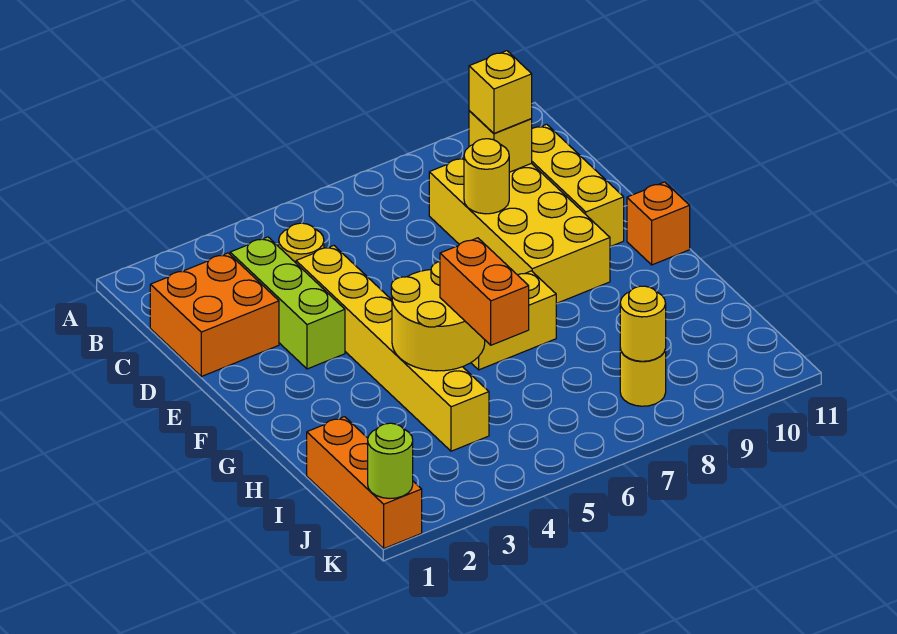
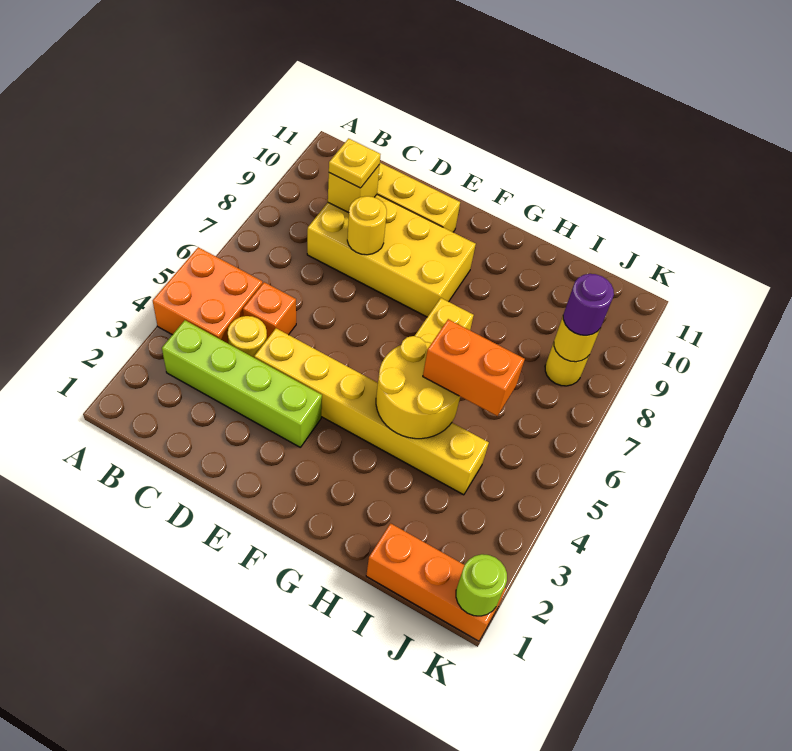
orange brick C1:D2 level 1 -> orange brick A4:B5 level 1
lime brick C3:E3 level 1 -> lime brick B3:E3 level 1
yellow brick C9 level 3 -> yellow plate C9 level 3
orange brick F11 level 1 -> orange brick C5 level 1
none -> purple round brick J8 level 3

